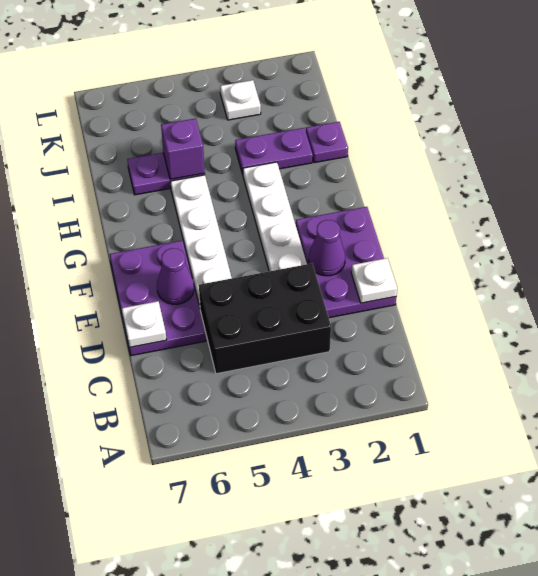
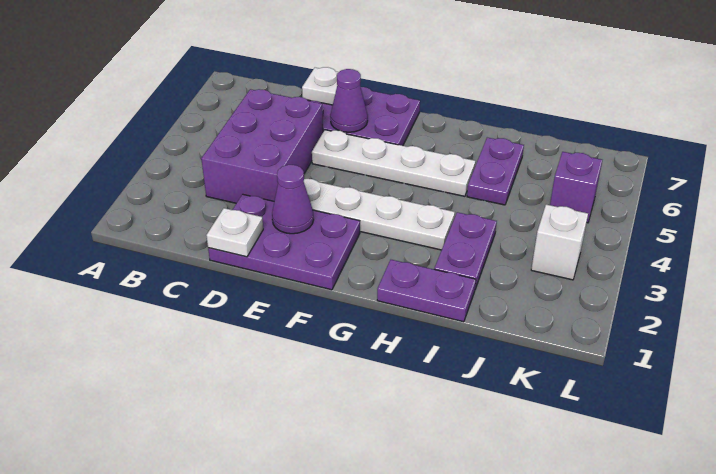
black brick C3:D5 level 1 -> purple brick C3:D5 level 1
purple plate I1 level 1 -> purple plate H1:I1 level 1
purple brick I5 level 2 -> purple brick K5 level 1
white plate K3 level 1 -> white brick K3 level 1

